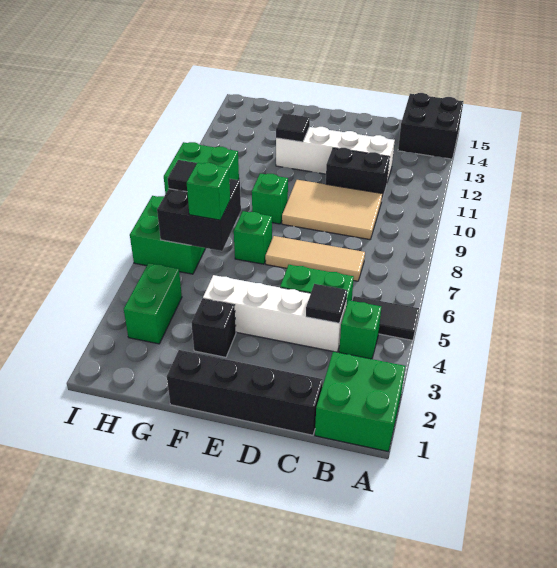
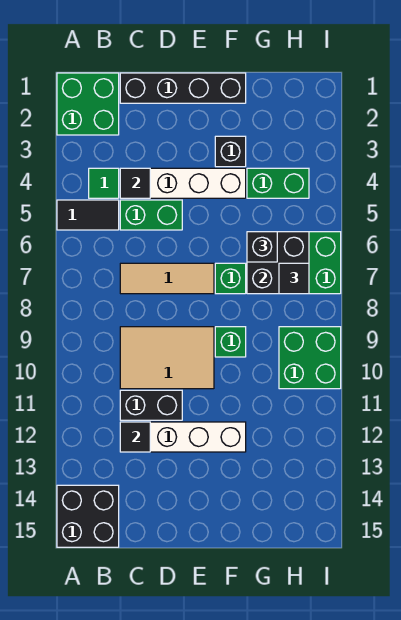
green brick B4 level 1 -> green tile B4 level 1
black tile F12 level 2 -> black tile C12 level 2
green brick G6 level 3 -> black brick G6 level 3
green brick H3:H4 level 1 -> green brick G4:H4 level 1

